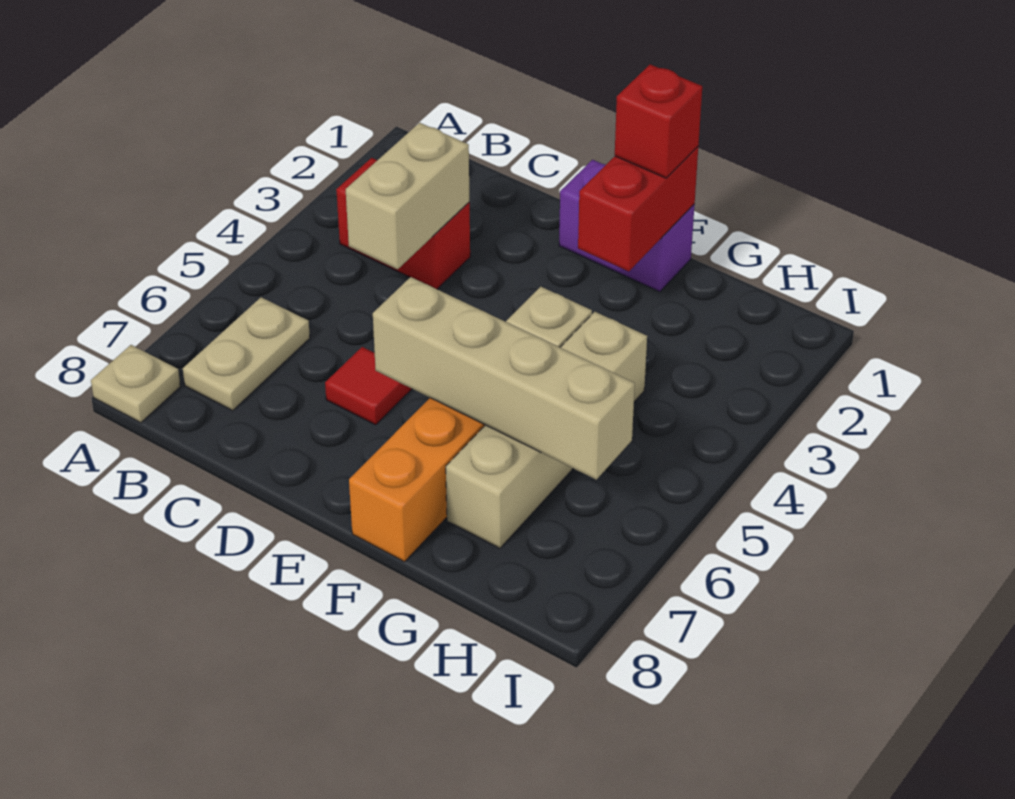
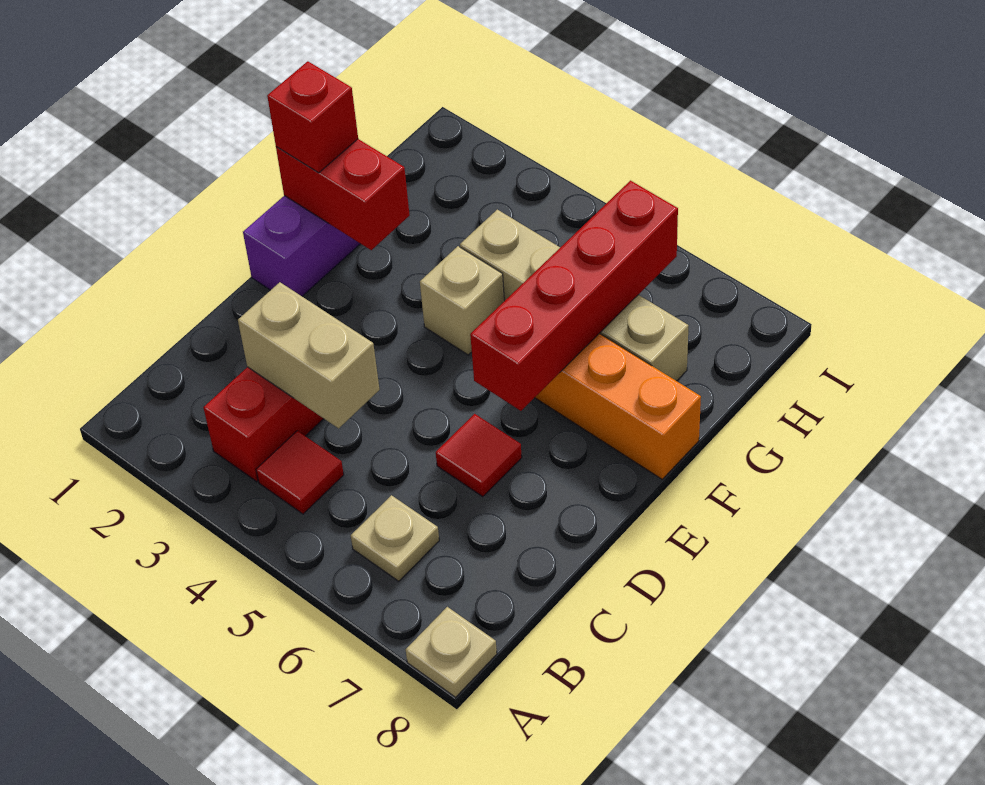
none -> red tile B4 level 1
tan plate B6:B7 level 1 -> tan plate B6 level 1
tan brick E6:H6 level 2 -> red brick E6:H6 level 2

